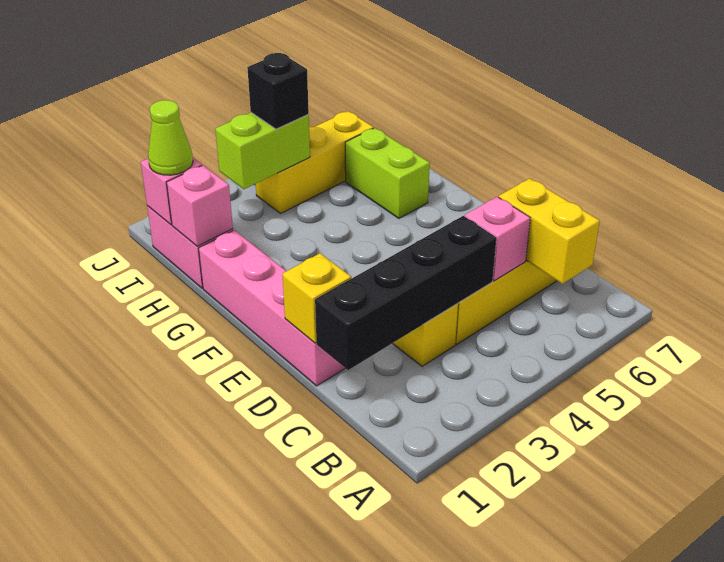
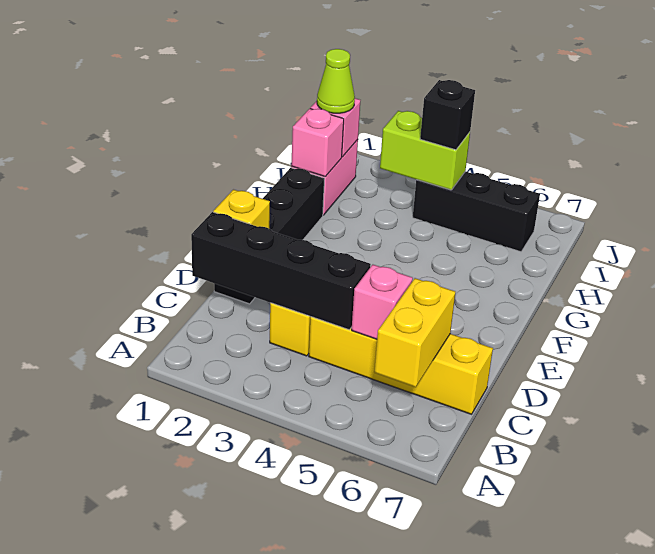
pink brick D1:G1 level 1 -> black brick D1:G1 level 1
lime brick G6:H6 level 1 -> none
yellow brick I4:I6 level 1 -> black brick I4:I6 level 1

